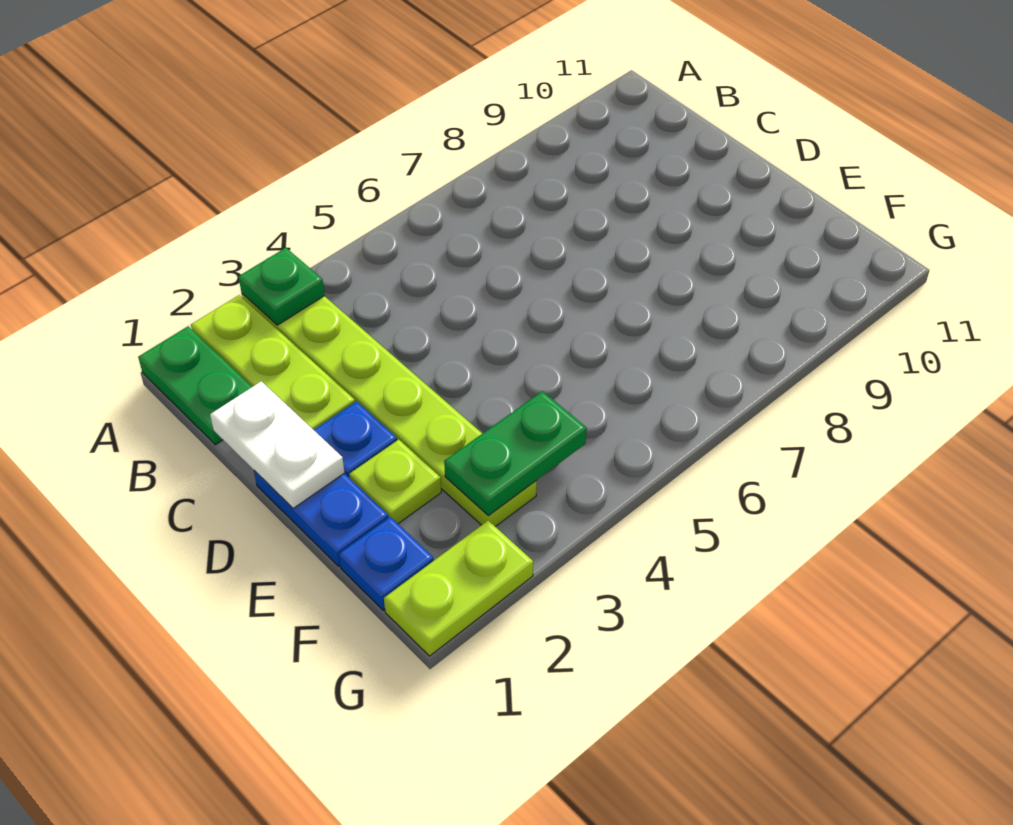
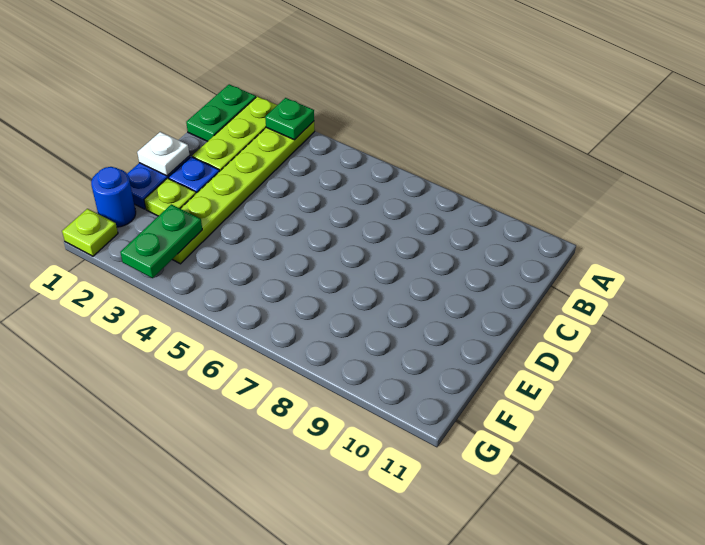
white plate C1:D1 level 2 -> white plate D1 level 2
blue plate F1 level 1 -> blue round brick F1 level 1
green plate F3:F4 level 2 -> green plate F3:G3 level 2
lime plate G1:G2 level 1 -> lime plate G1 level 1

